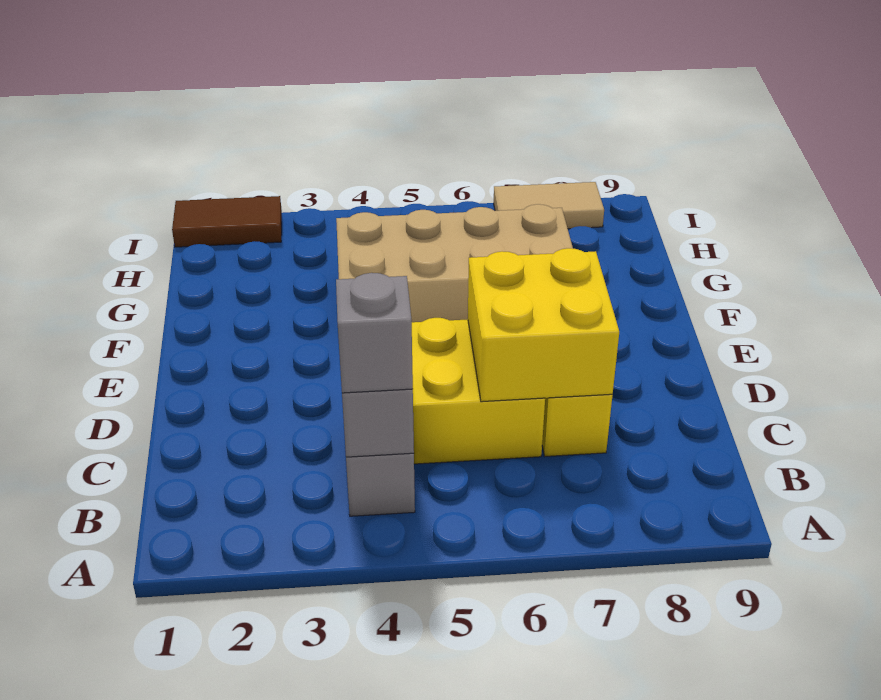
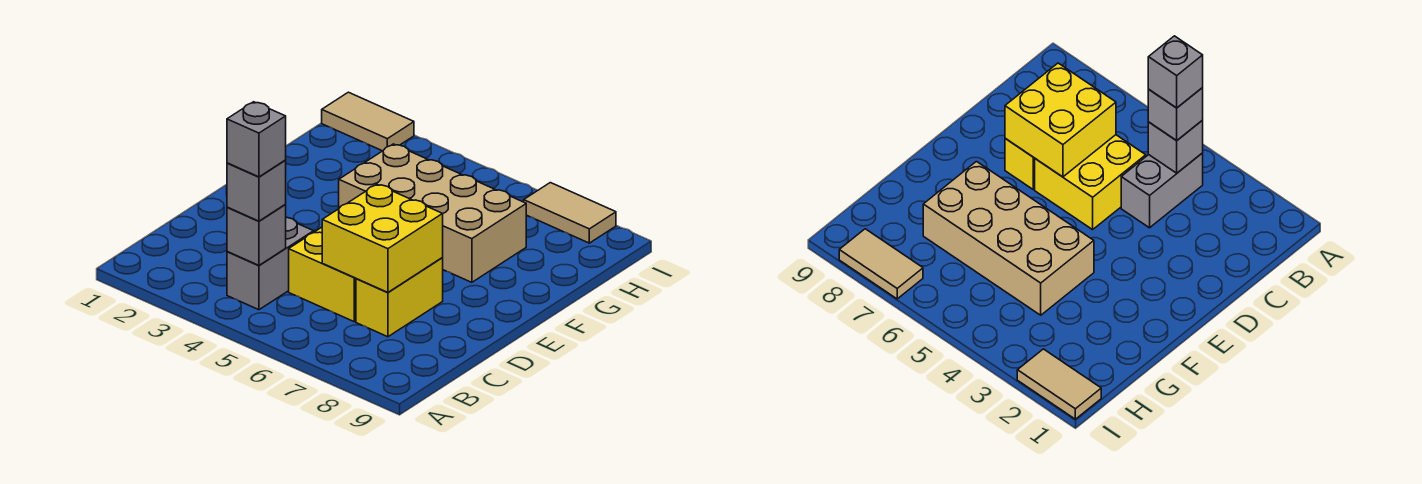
none -> grey brick B4 level 4
brown tile I1:I2 level 1 -> tan tile I1:I2 level 1

